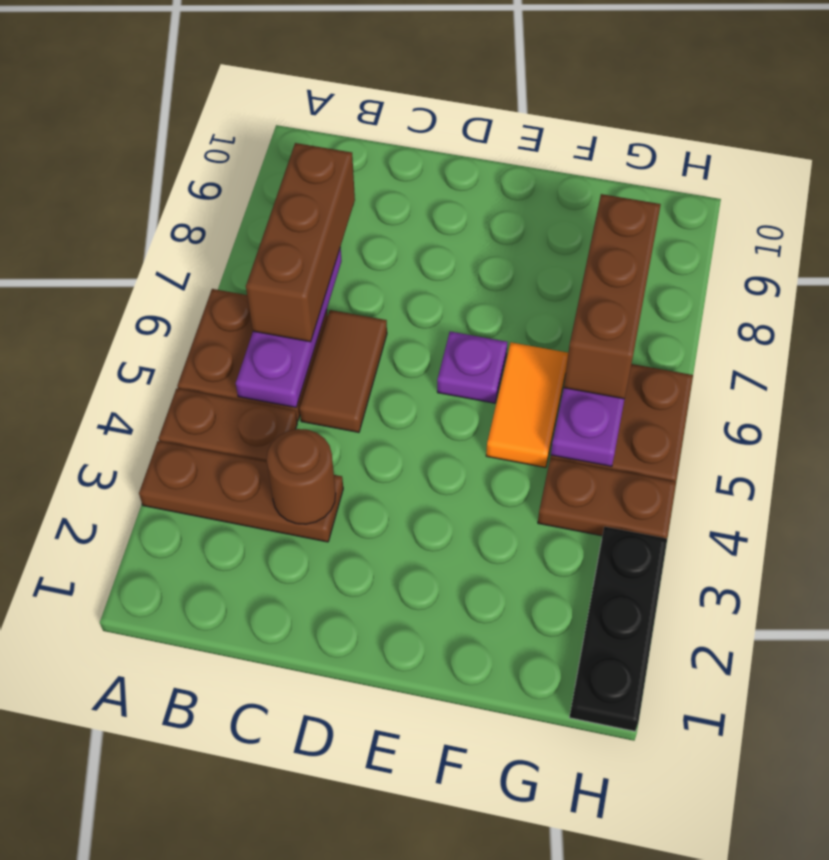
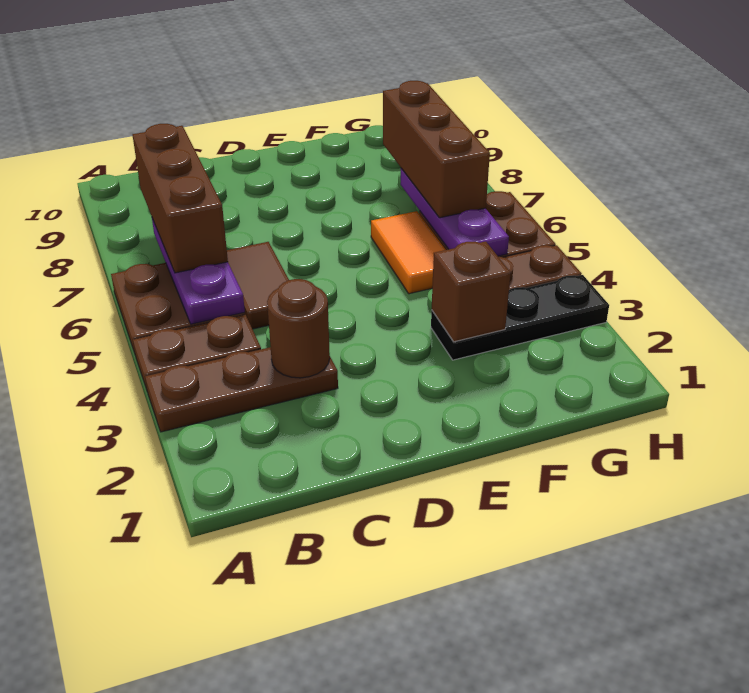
purple plate E6 level 1 -> none
none -> brown brick F3 level 2
black plate H1:H3 level 1 -> black plate F3:H3 level 1

